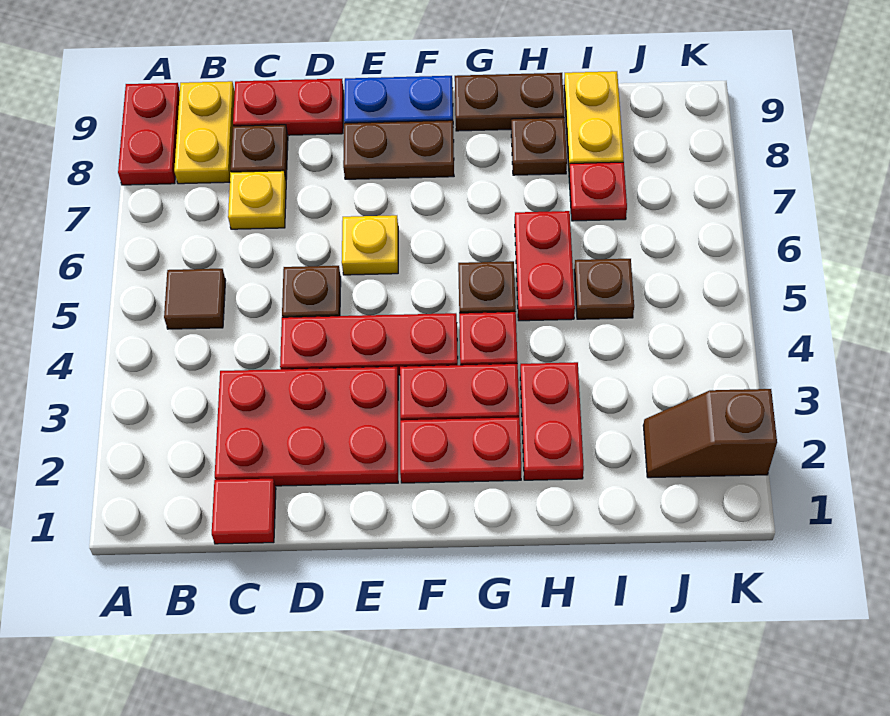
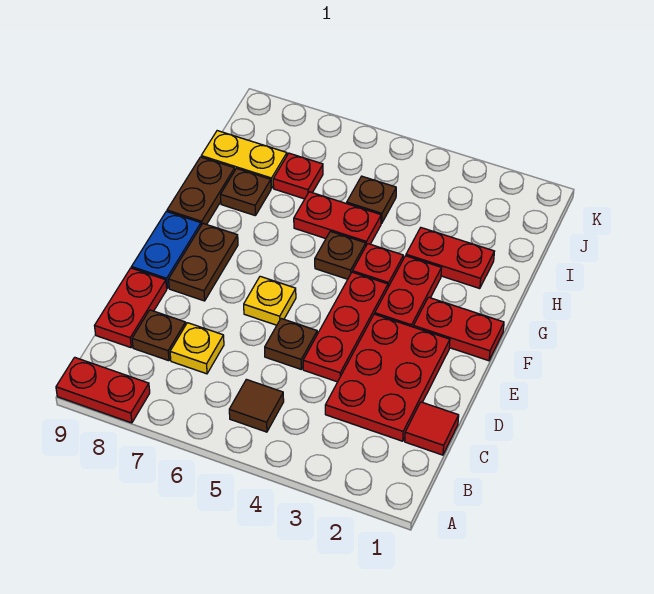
yellow plate B8:B9 level 1 -> none
red plate F2:G2 level 1 -> red plate F1:F2 level 1
brown slope J2:K2 level 1 top K -> none

